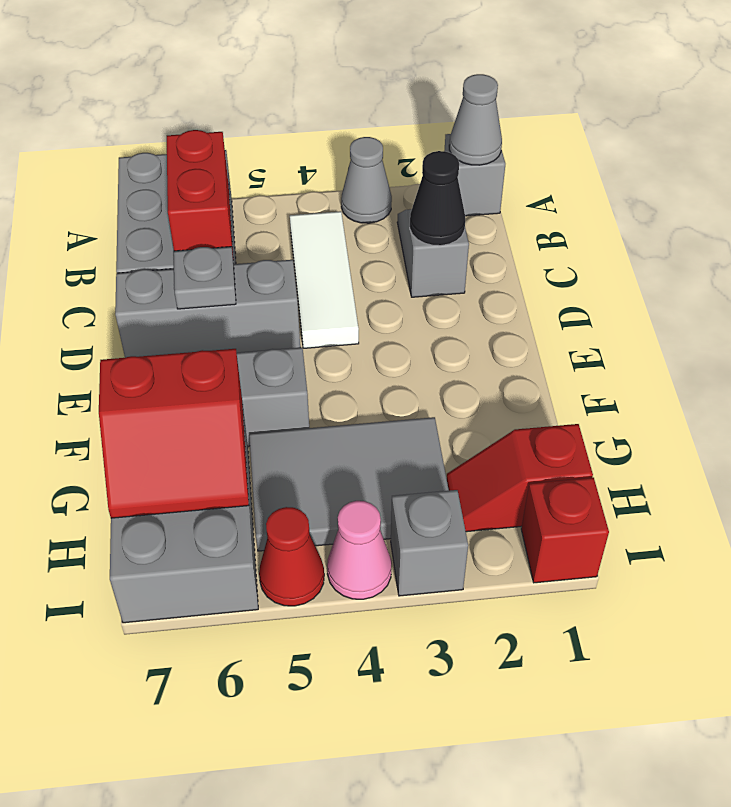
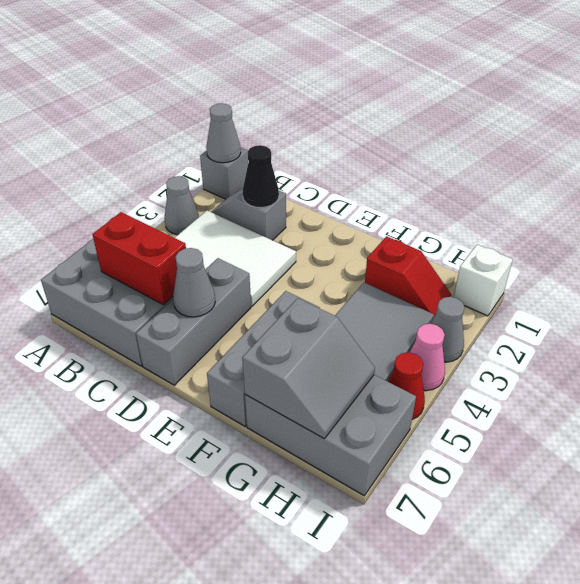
white tile B4:D4 level 1 -> white tile B3:D4 level 1
grey plate D6 level 2 -> grey cone D6 level 2
red slope G6:H7 level 2 top G -> grey slope G6:H7 level 2 top G
red slope H1:H2 level 1 top 1 -> red slope G2:H2 level 1 top G
red brick I1 level 1 -> white brick I1 level 1
grey brick I3 level 1 -> grey cone I3 level 1

